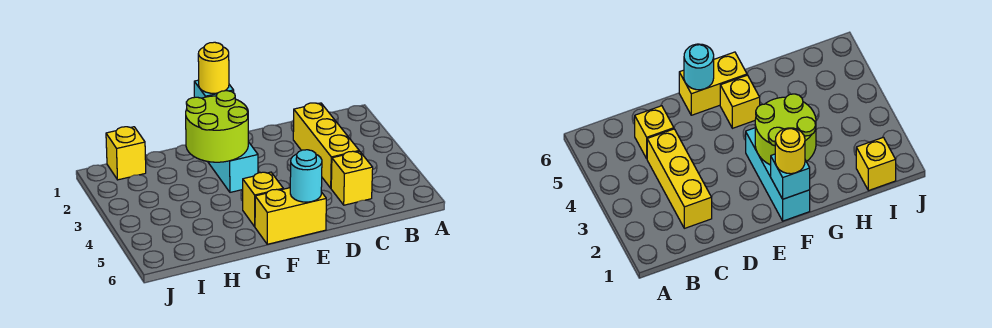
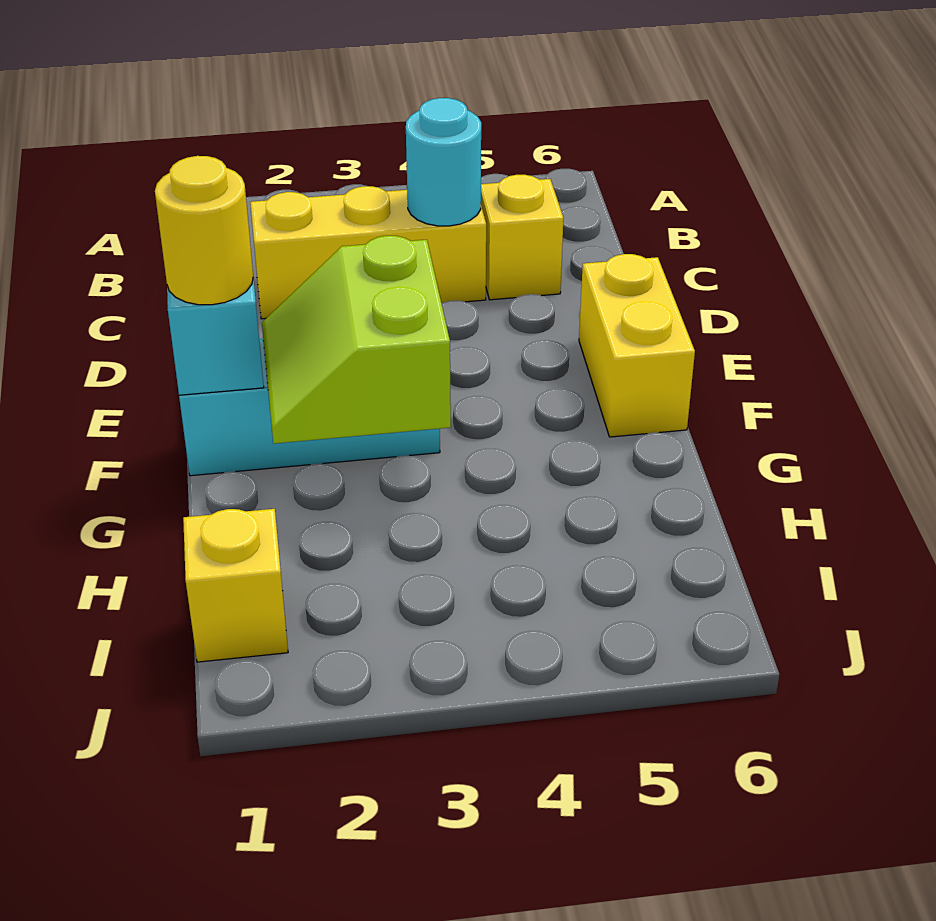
cyan round brick E6 level 2 -> cyan round brick C4 level 2
lime round brick F2:G3 level 2 -> lime slope F2:G3 level 2 top 3
yellow brick F5 level 1 -> none

